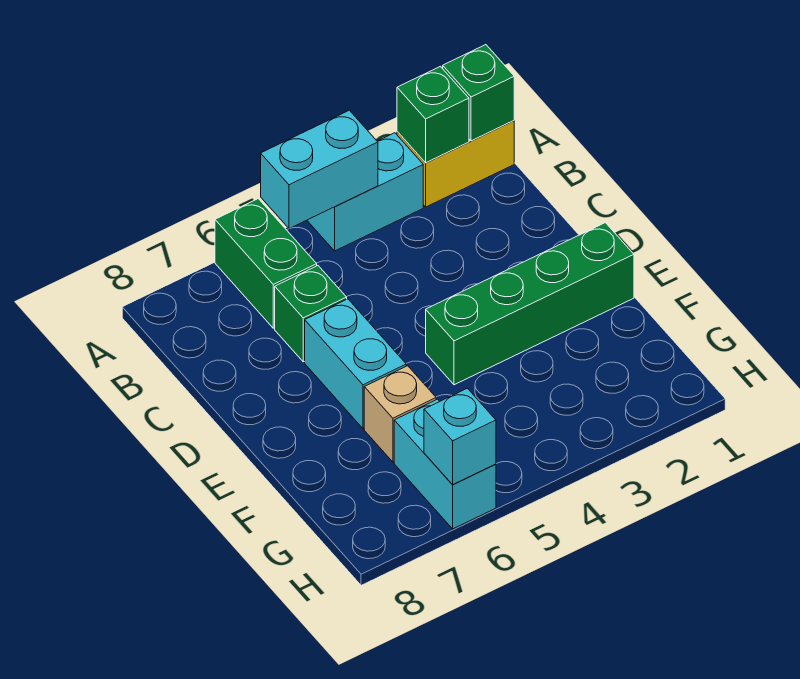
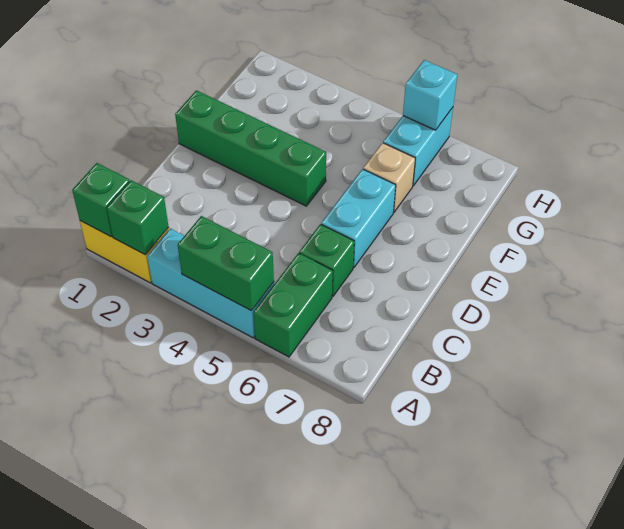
cyan brick A3:A4 level 1 -> cyan brick A3:A5 level 1
cyan brick A4:A5 level 2 -> green brick A4:A5 level 2

